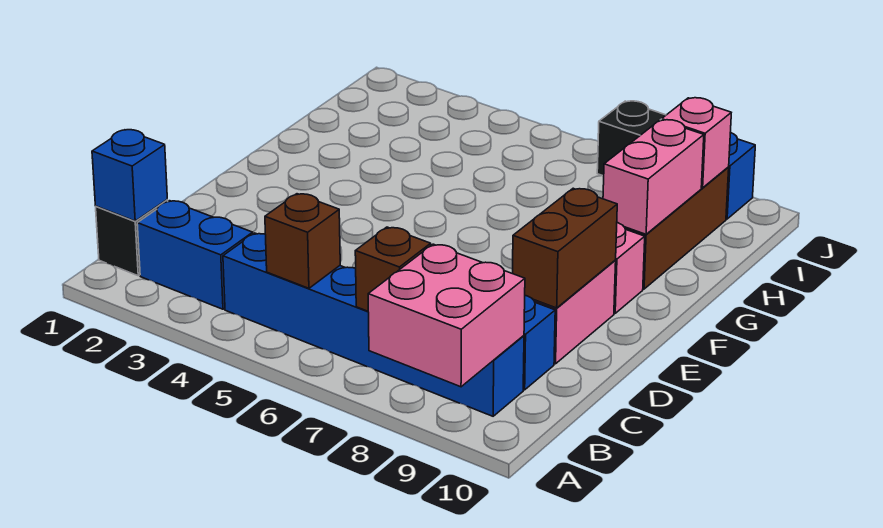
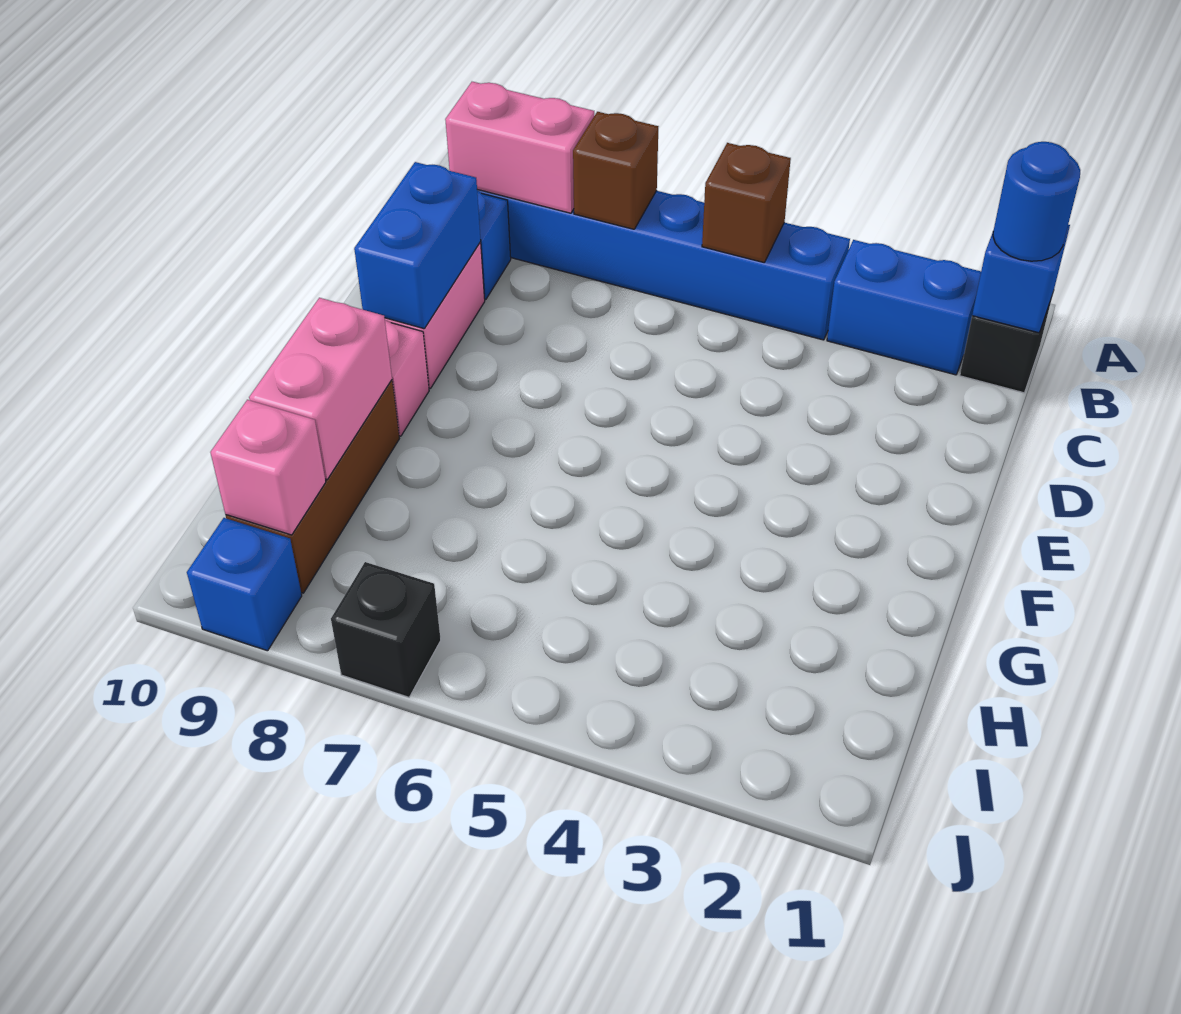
pink brick A8:B9 level 2 -> pink brick B8:B9 level 2
none -> blue round brick B1 level 3
brown brick D9:E9 level 2 -> blue brick D9:E9 level 2

